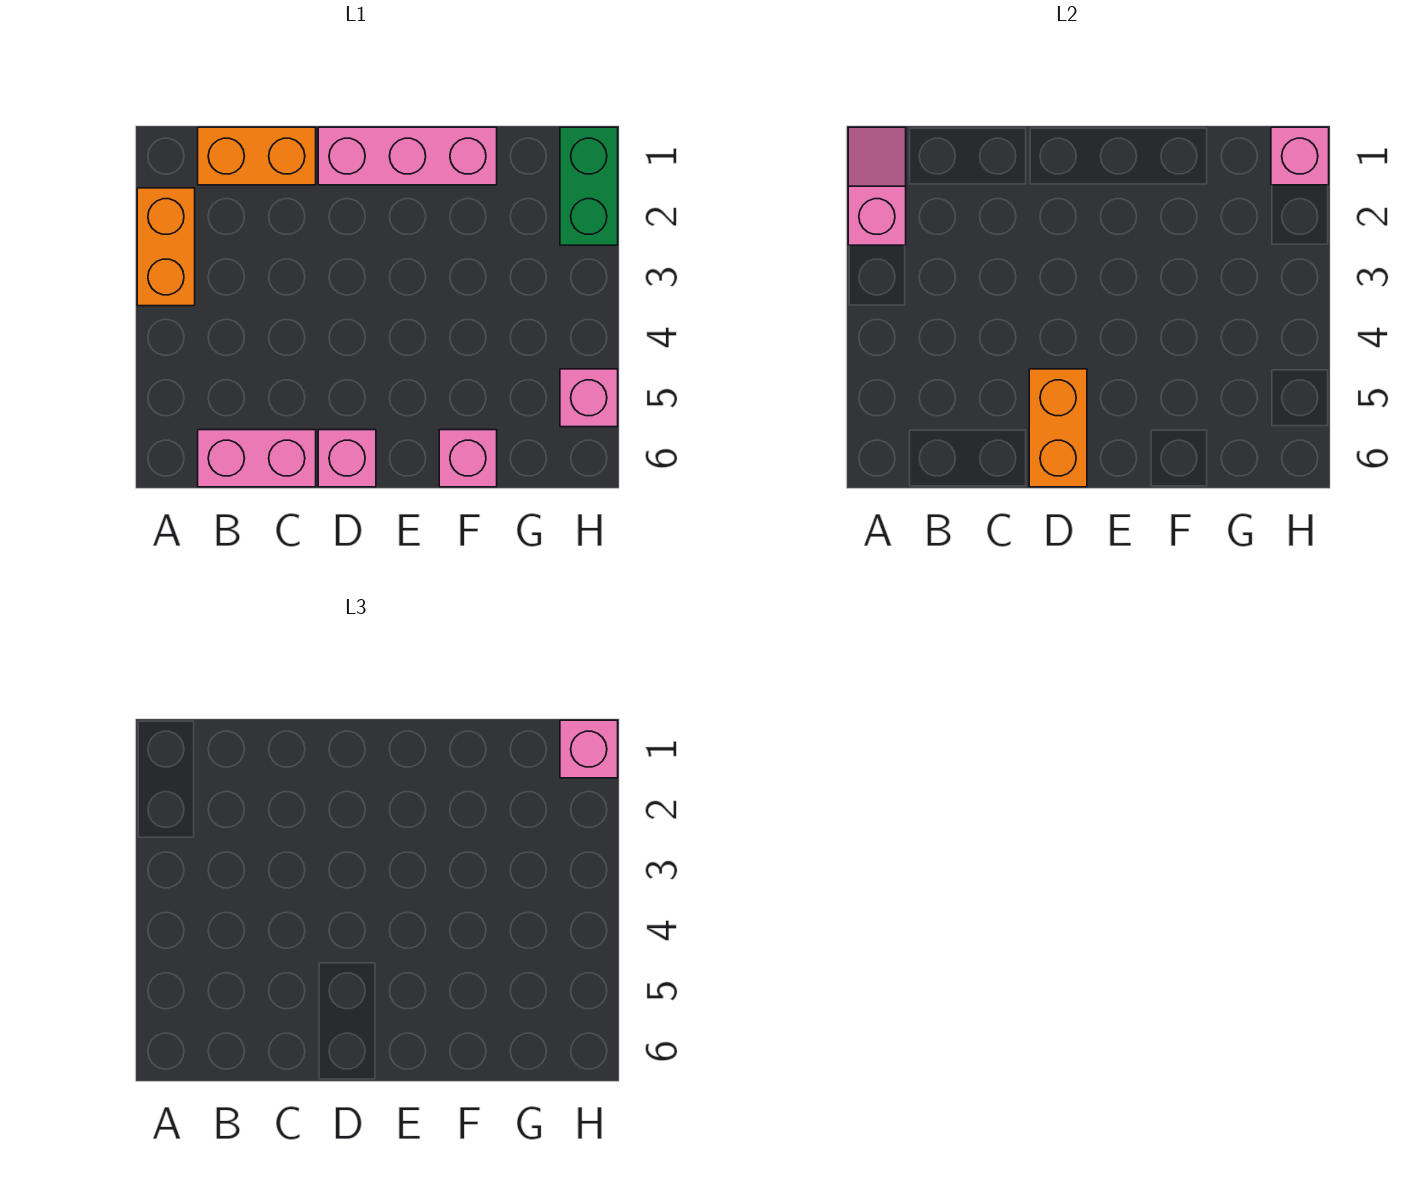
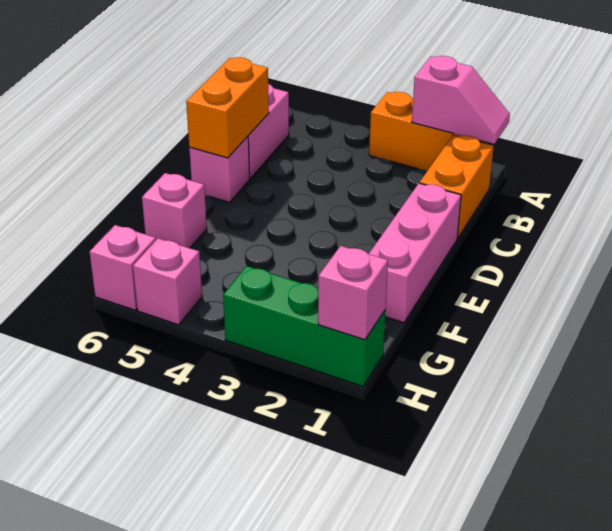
orange brick D5:D6 level 2 -> orange brick C6:D6 level 2
green brick H1:H2 level 1 -> green brick H1:H3 level 1
pink brick H1 level 3 -> pink brick H6 level 1

